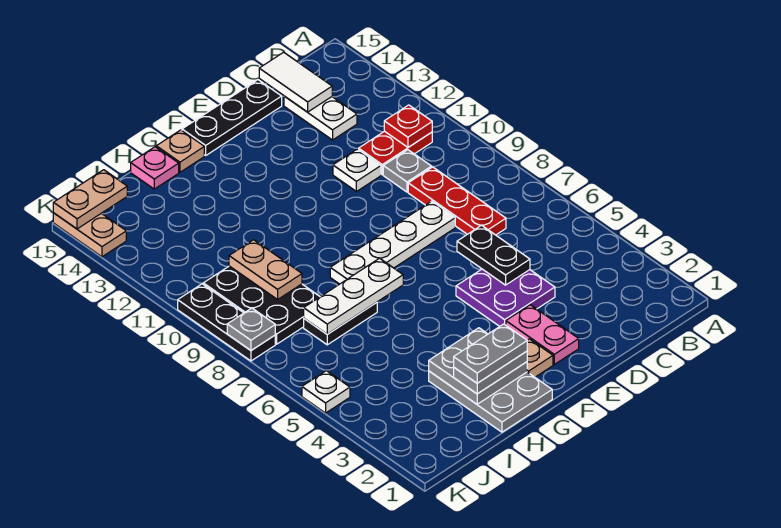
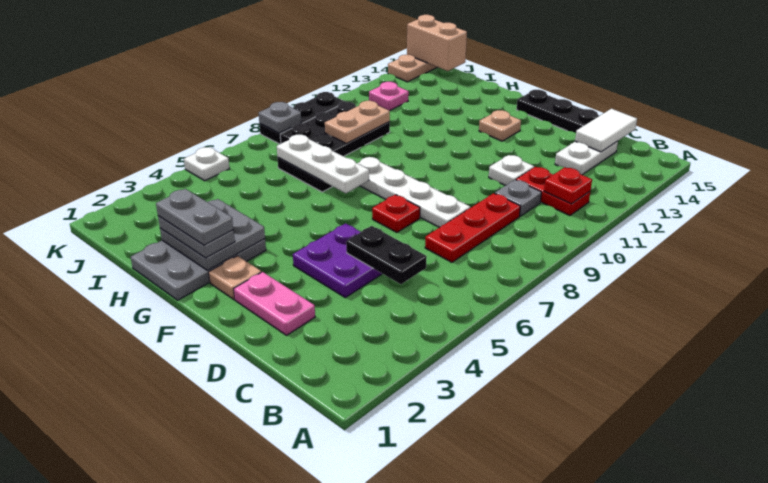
black plate D5:D6 level 2 -> black plate C5:D5 level 2
pink plate E2:E3 level 1 -> pink plate D2:E2 level 1
none -> red plate E7 level 1
tan plate G15 level 1 -> tan plate F13 level 1
pink plate H15 level 1 -> pink plate J12 level 1
tan plate J15:K15 level 2 -> tan brick J15:K15 level 2

